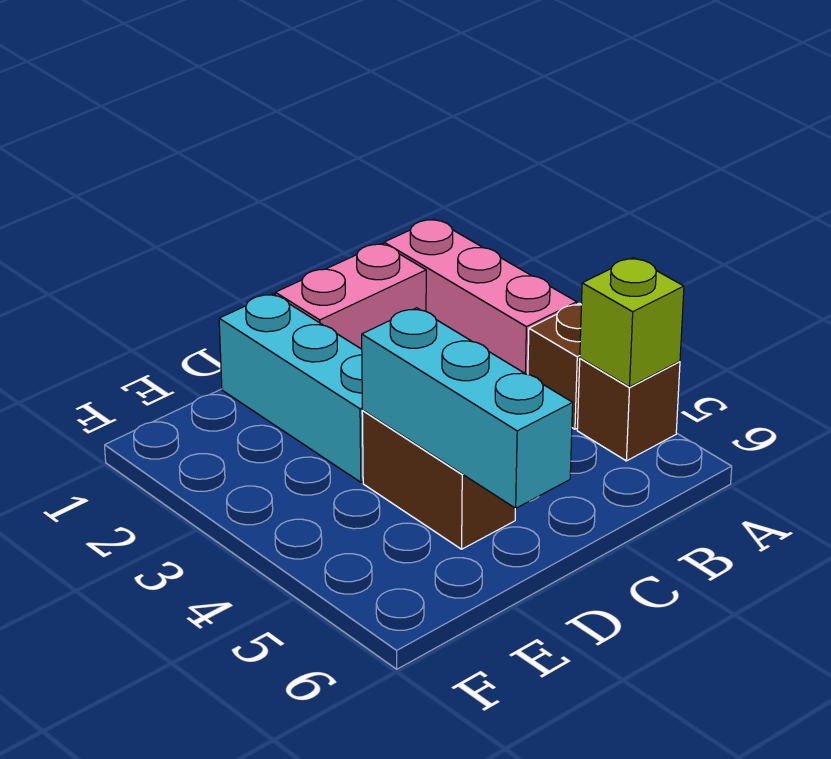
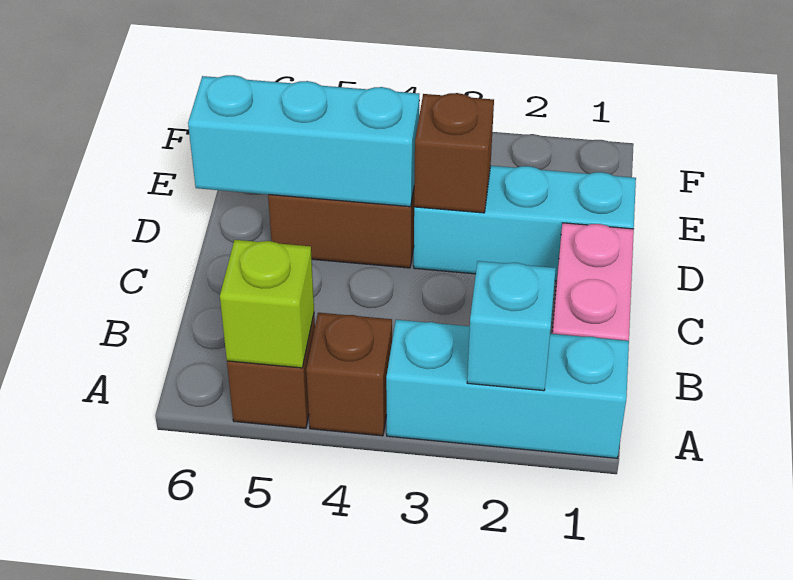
pink brick A1:A3 level 1 -> cyan brick A1:A3 level 1
none -> cyan brick A2 level 2
none -> brown brick D3 level 2

